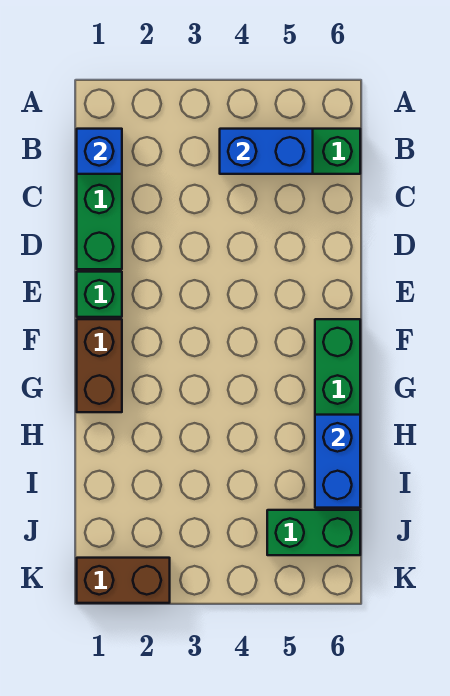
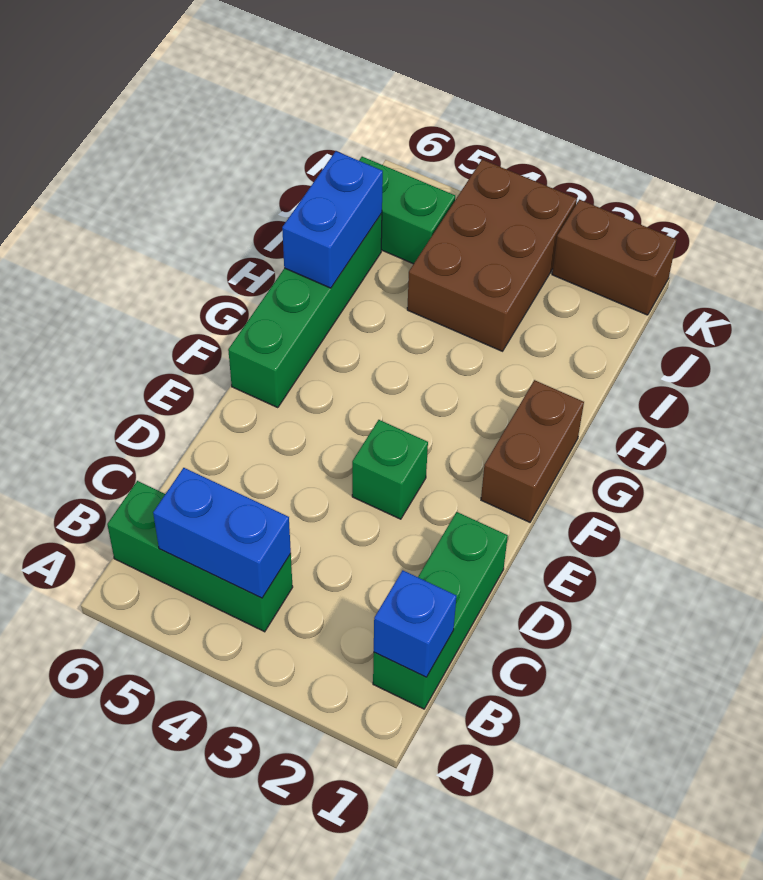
green brick E1 level 1 -> green brick E3 level 1
none -> brown brick I3:K4 level 1

